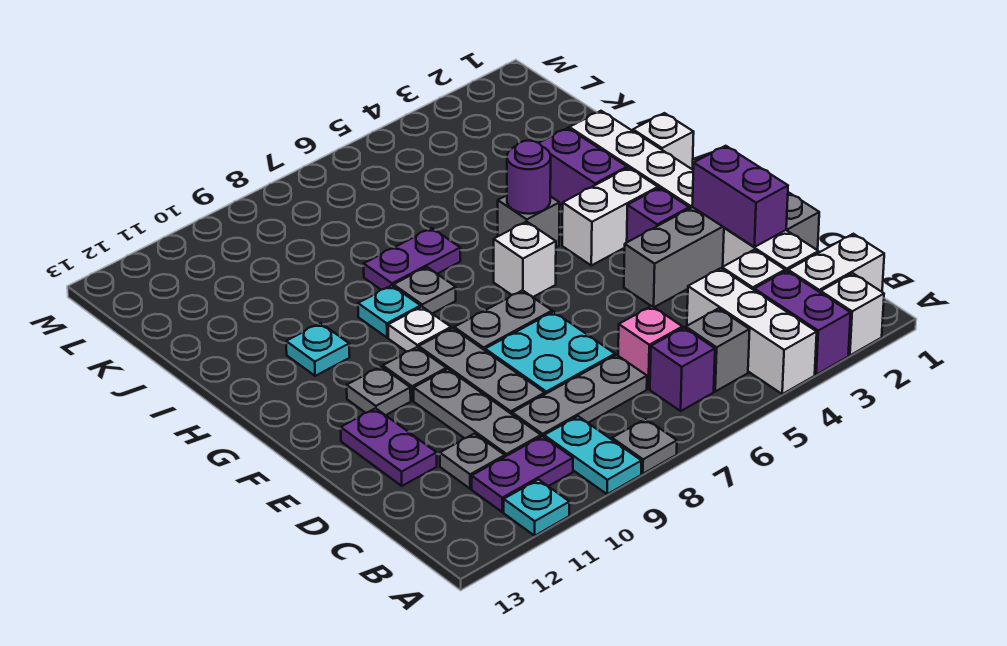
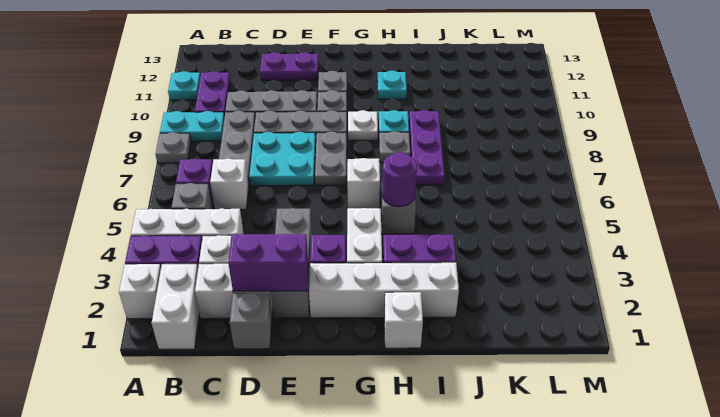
pink brick C6 level 1 -> white brick C6 level 1
grey plate C11 level 1 -> none
purple plate I7:I8 level 1 -> purple plate I7:I9 level 1

